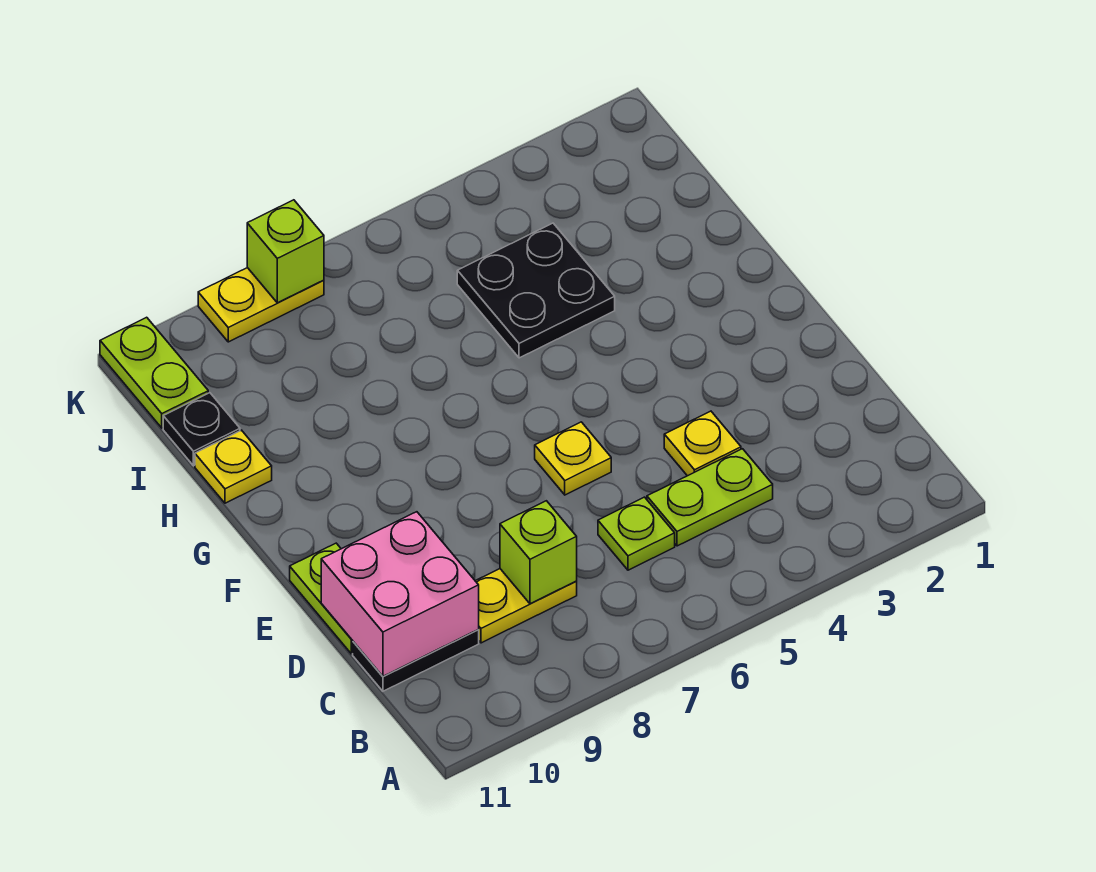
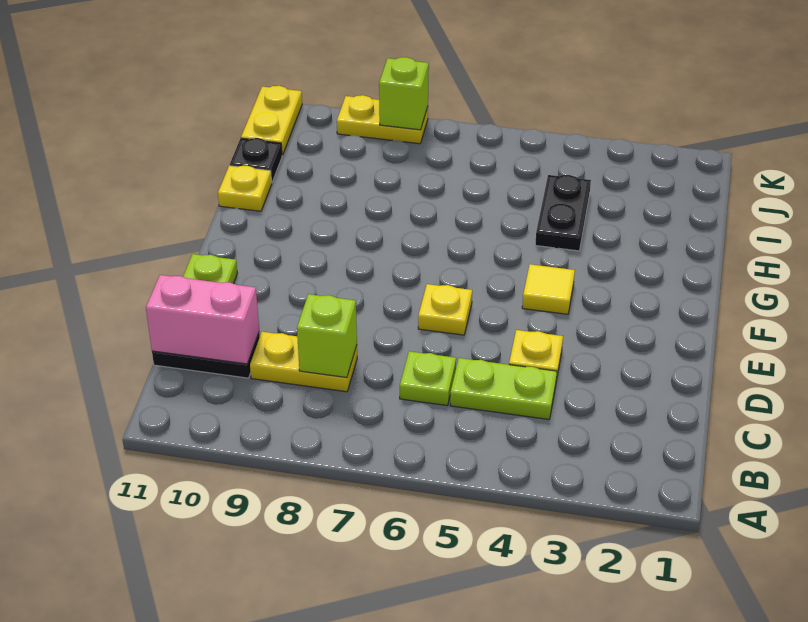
pink brick C10:D11 level 2 -> pink brick C10:C11 level 2
none -> yellow tile F4 level 1
black plate H4:I5 level 1 -> black plate H4:I4 level 1
lime plate J11:K11 level 1 -> yellow plate J11:K11 level 1

